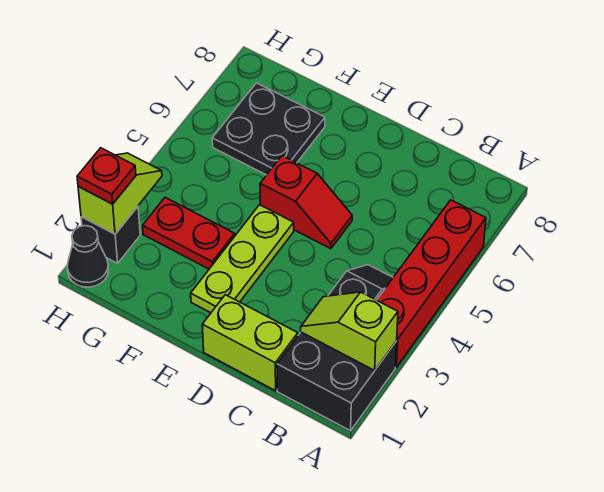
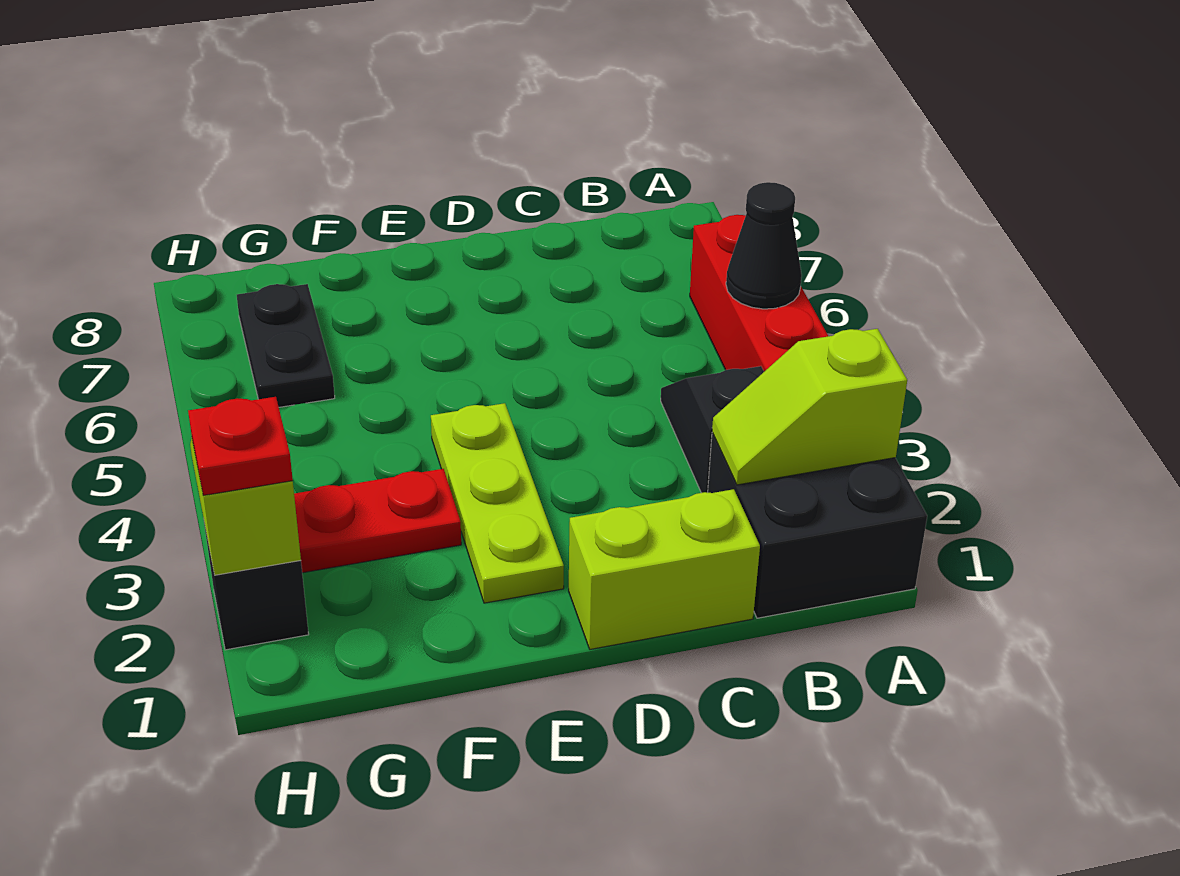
red slope D5:E5 level 1 top E -> none
black plate F6:G7 level 1 -> black plate G6:G7 level 1
black cone H1 level 1 -> black cone A5 level 2

